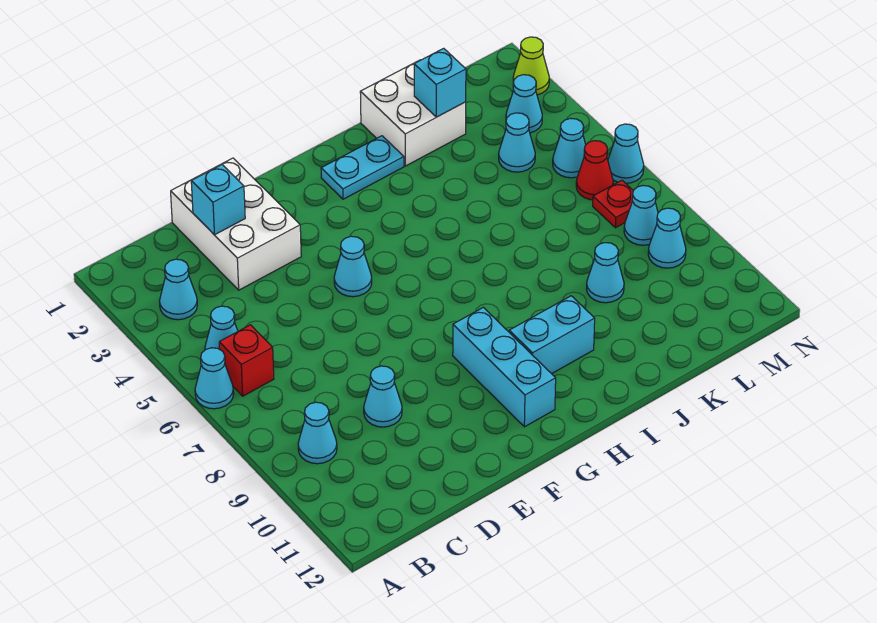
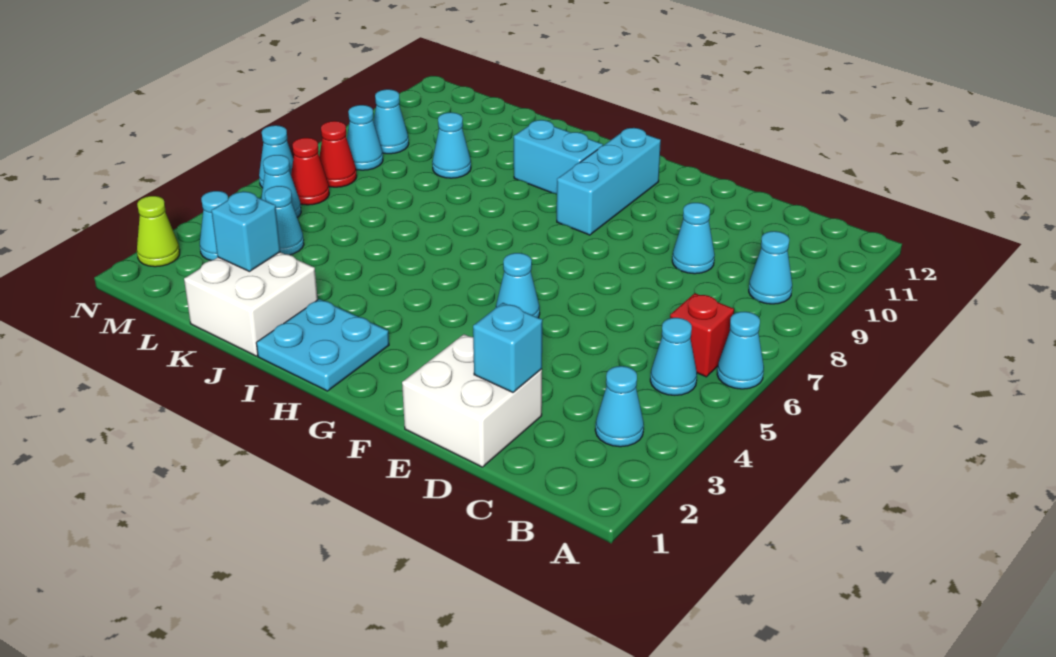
white brick D1:E3 level 1 -> white brick D1:E2 level 1
cyan plate H2:I2 level 1 -> cyan plate H1:I2 level 1
red plate M7 level 1 -> red cone M7 level 1

